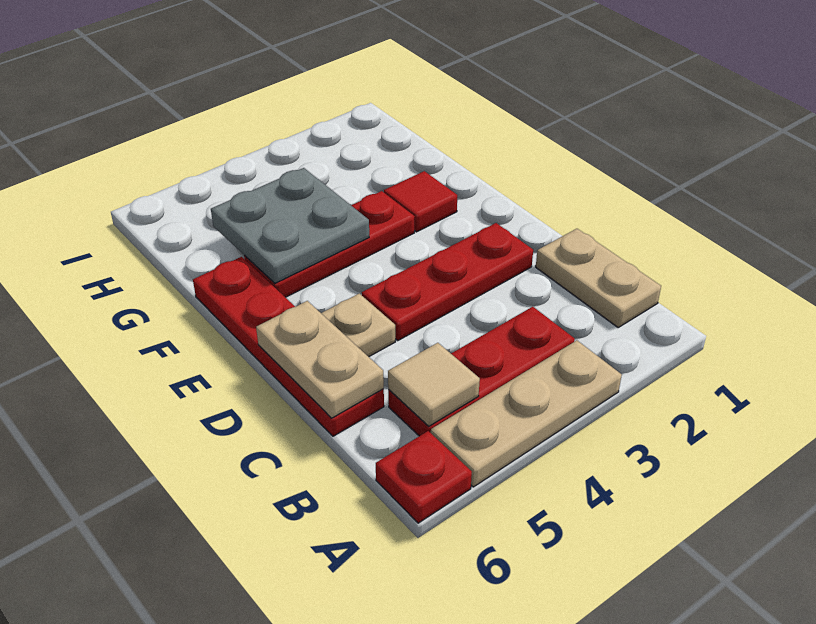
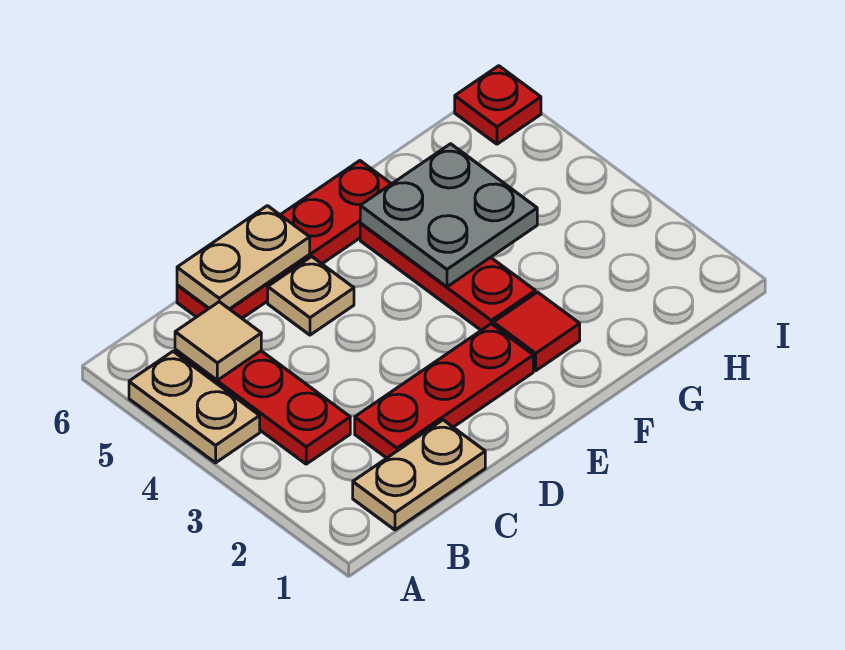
tan plate A3:A5 level 1 -> tan plate A4:A5 level 1
red plate A6 level 1 -> red plate I6 level 1
red plate D2:D4 level 1 -> red plate C2:E2 level 1

